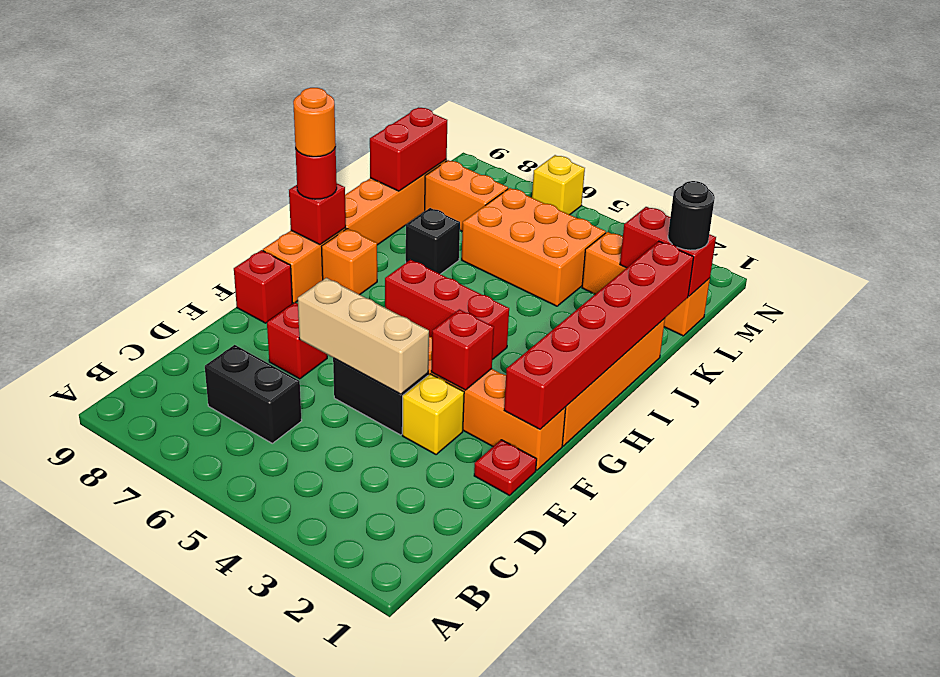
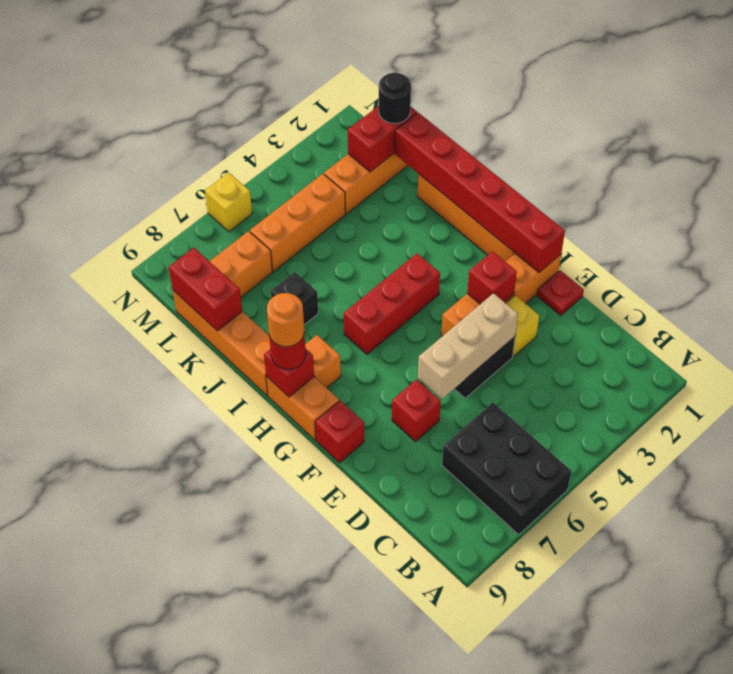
black brick C6:C7 level 1 -> black brick A6:C7 level 1
orange brick K4:L6 level 1 -> orange brick L4:L6 level 1

